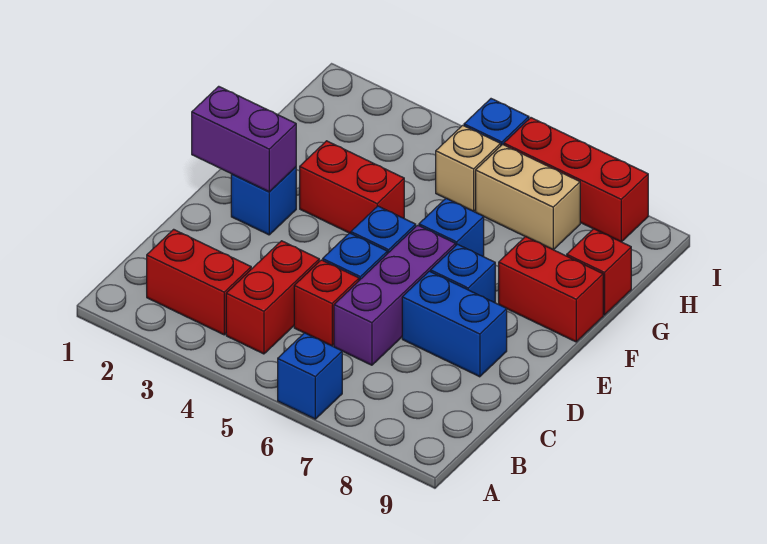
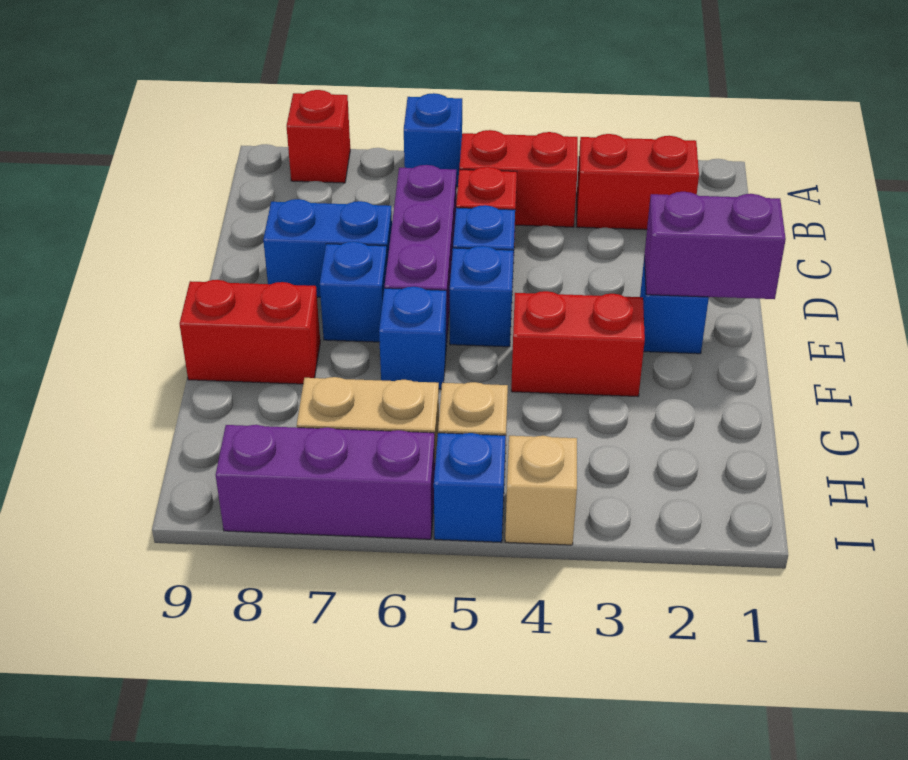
red brick B4:C4 level 1 -> red brick B4:B5 level 1
red brick G9 level 1 -> red brick A8 level 1
none -> tan brick I4 level 1
red brick I6:I8 level 1 -> purple brick I6:I8 level 1

